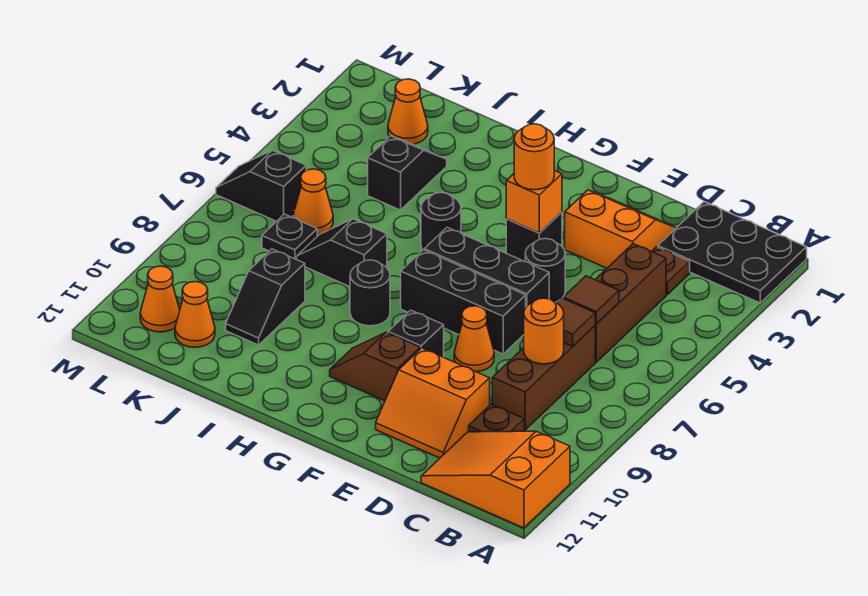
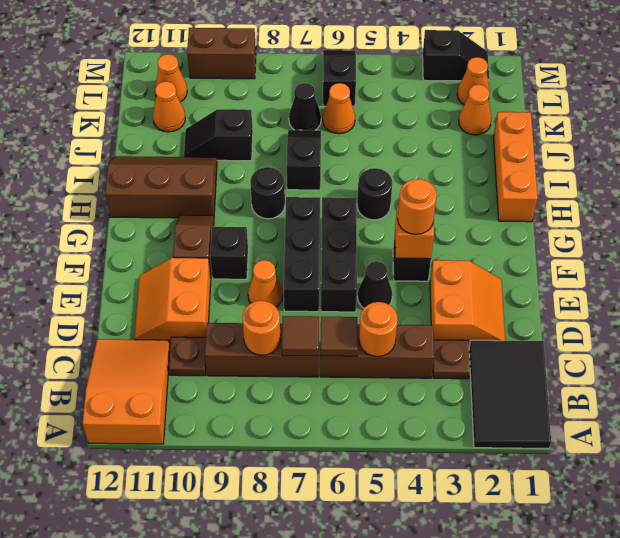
black plate A1:C2 level 1 -> black tile A1:C2 level 1
none -> orange round brick C5 level 2
black round brick E5 level 1 -> black cone E5 level 1
none -> orange brick H1:J1 level 1
none -> brown slope H10:I12 level 1 top H
black slope J3:J4 level 1 top 4 -> black slope M2:M3 level 1 top 3
black plate K7 level 1 -> black cone K7 level 1
none -> orange cone L2 level 1
none -> brown brick M9:M10 level 1

